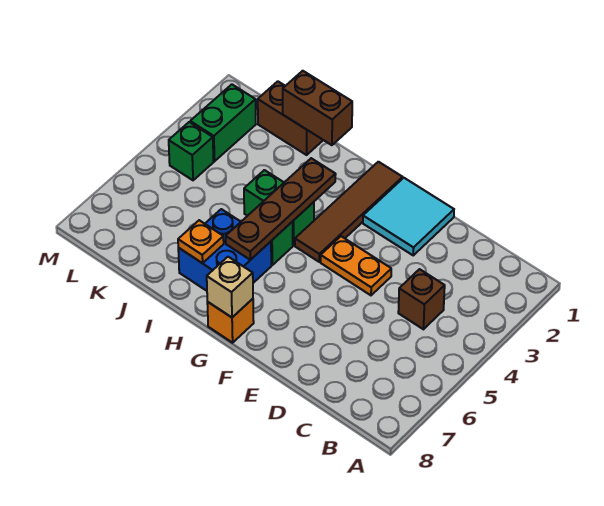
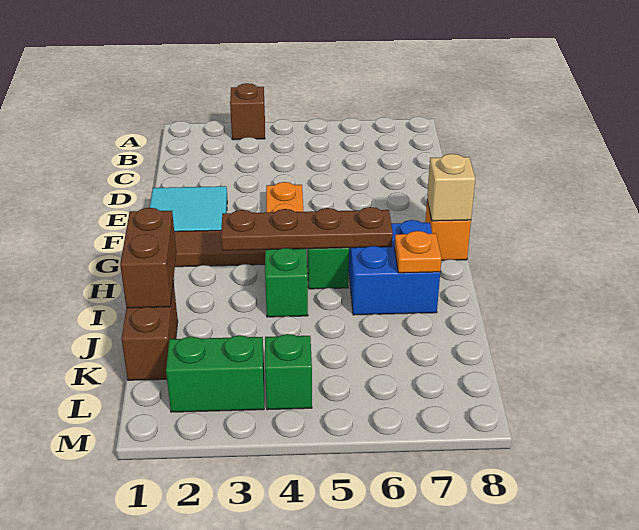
brown brick C4 level 1 -> brown brick A3 level 1

